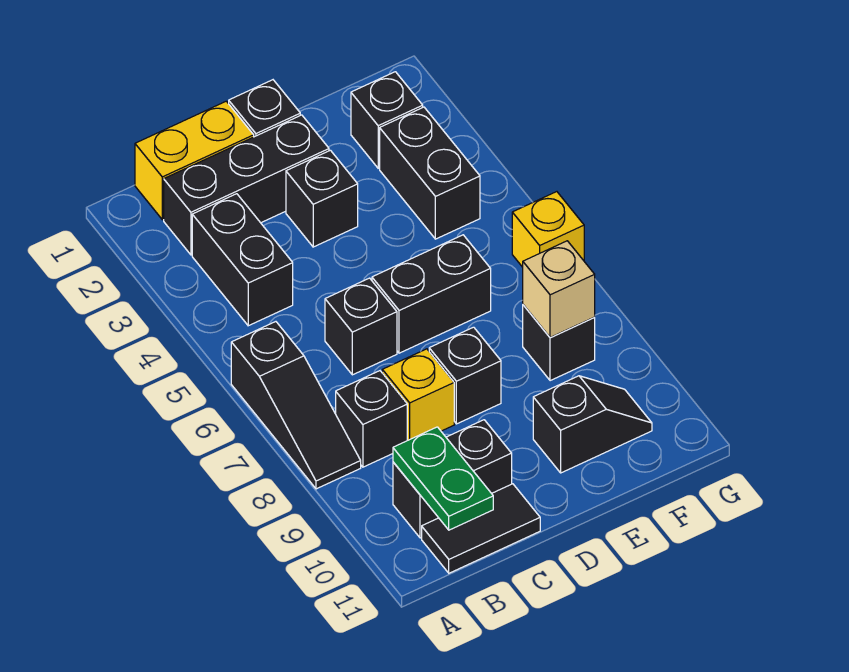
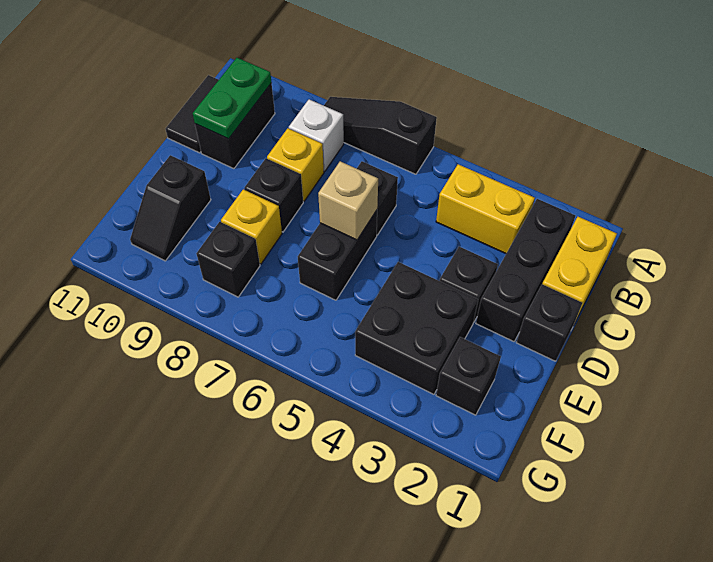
black brick B3:B4 level 1 -> yellow brick B3:B4 level 1
black brick B8 level 1 -> white brick B8 level 1
green plate B10:B11 level 2 -> green plate B10:C10 level 2
black brick F3:F4 level 1 -> black brick E3:F4 level 1
tan brick F8 level 2 -> tan brick D6 level 2
yellow brick G6 level 1 -> yellow brick E8 level 1

